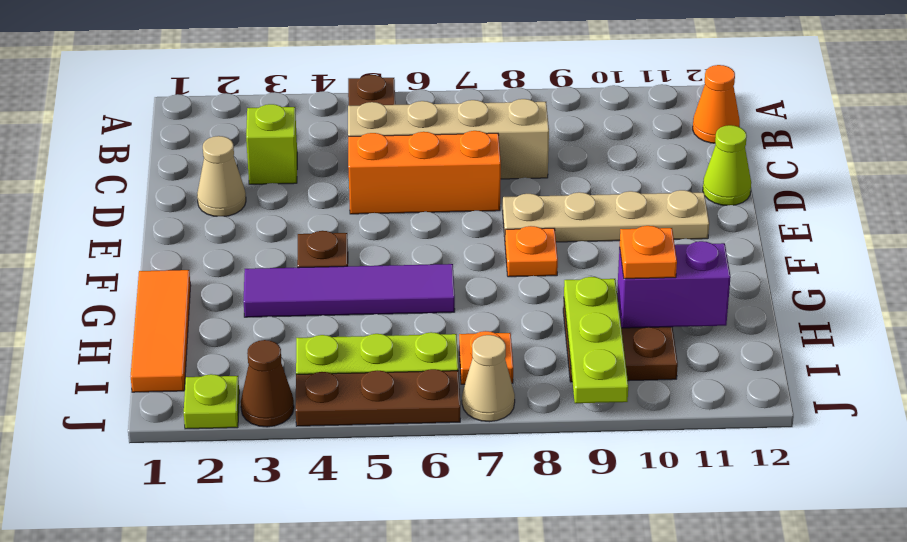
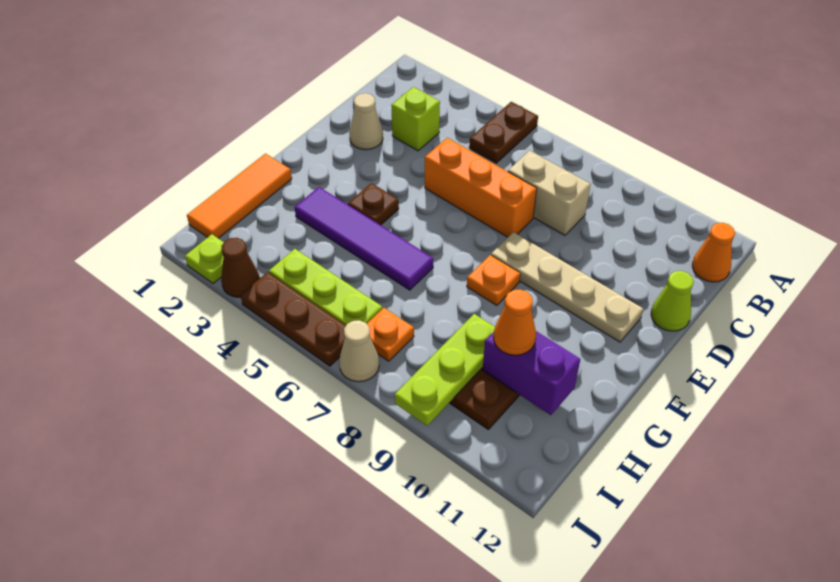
tan brick C5:C8 level 1 -> tan brick C7:C8 level 1
orange plate H10 level 3 -> orange cone H10 level 3

